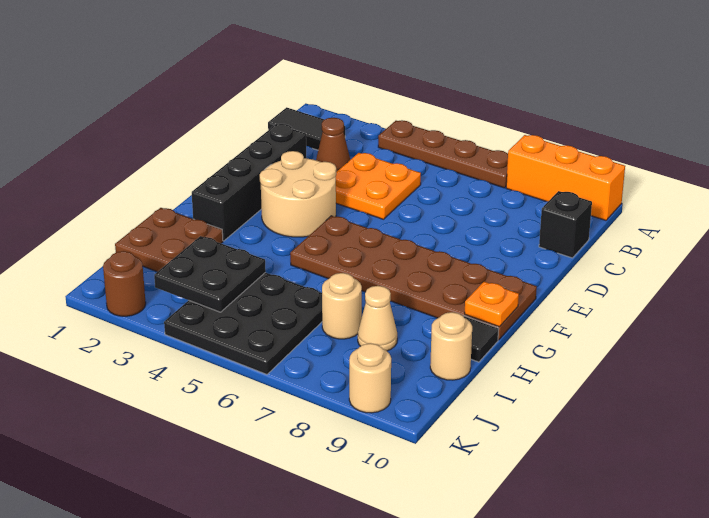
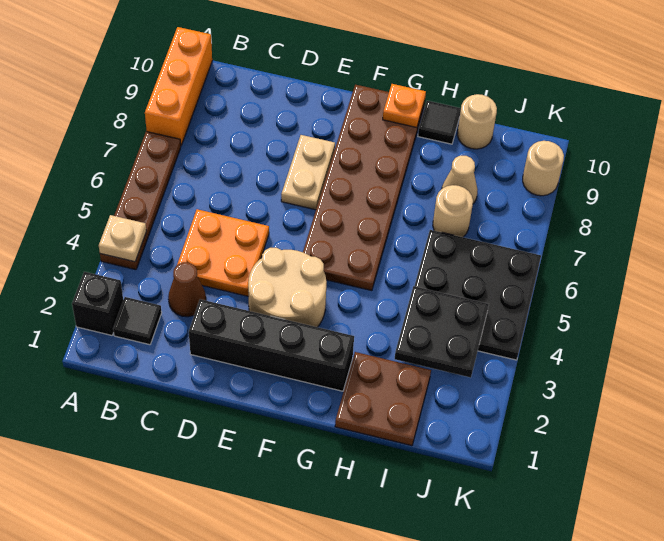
none -> tan plate A4 level 2
black tile B1:B2 level 1 -> black tile B2 level 1
black brick C10 level 1 -> black brick A2 level 1
none -> tan plate E7:E8 level 1
brown round brick K2 level 1 -> none

